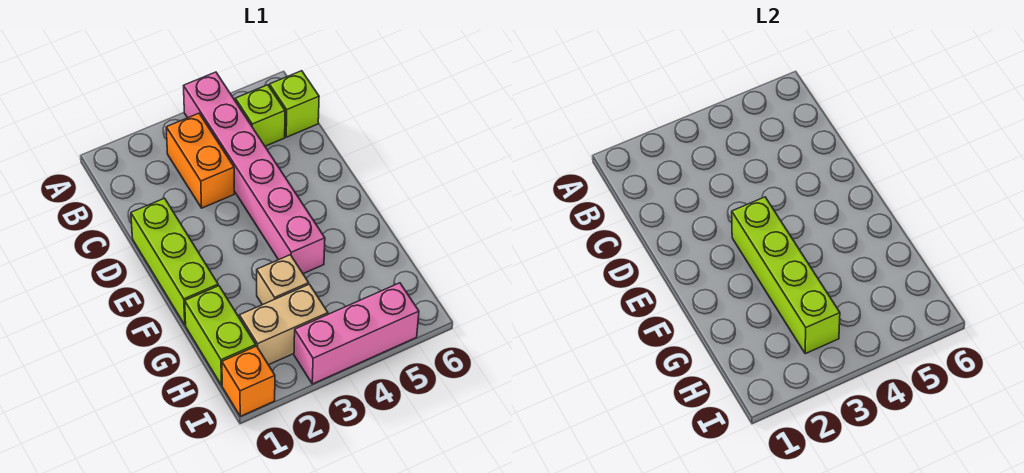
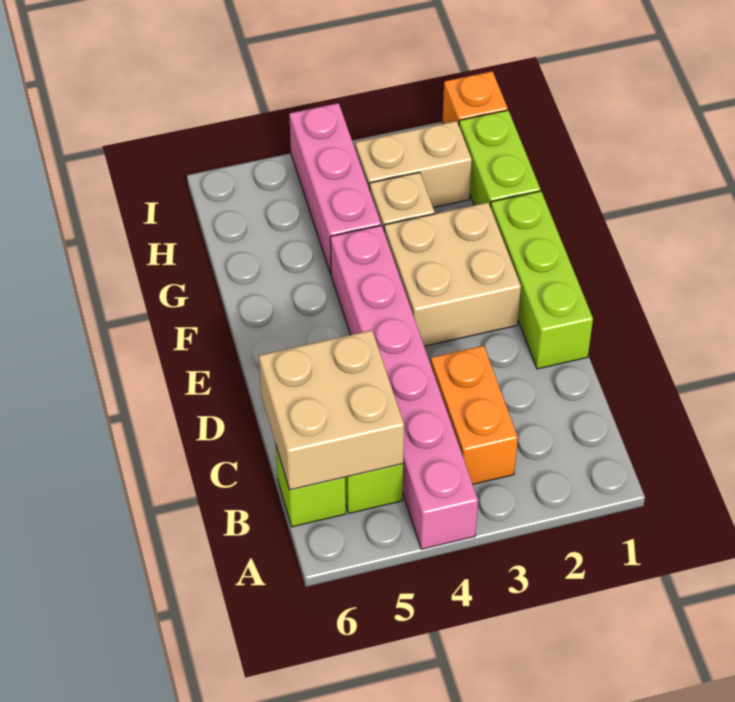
none -> tan brick B5:C6 level 2
none -> tan brick E2:F3 level 1
lime brick E3:H3 level 2 -> none
pink brick I3:I5 level 1 -> pink brick G4:I4 level 1

